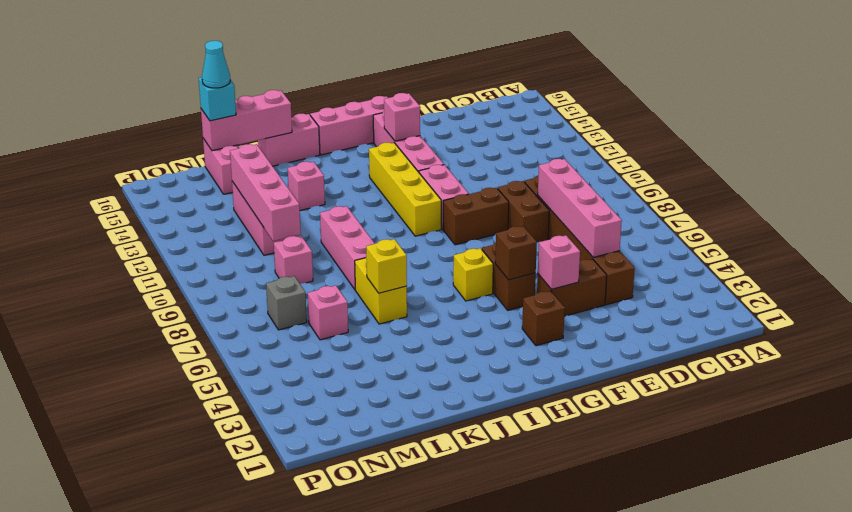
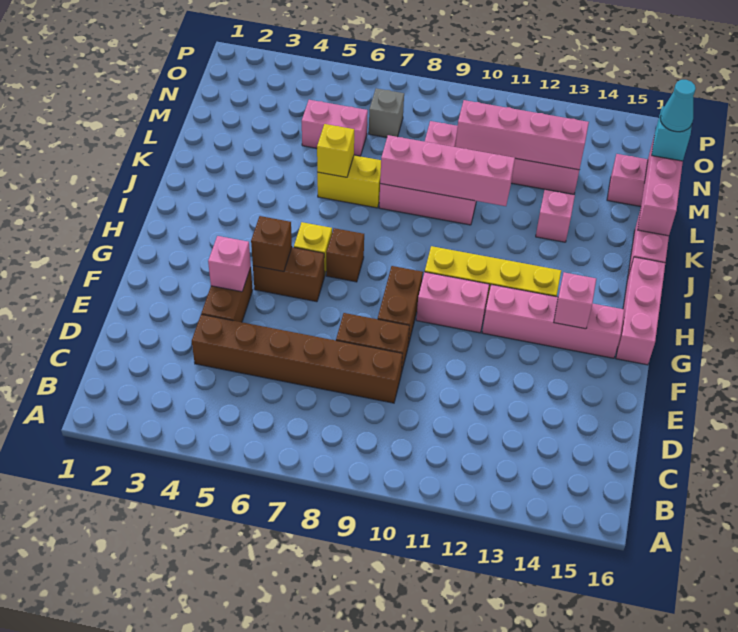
pink brick D5:D8 level 2 -> pink brick K8:K11 level 2
brown brick G3 level 1 -> brown brick H7 level 1
pink brick M6 level 1 -> pink brick M5:M6 level 1

